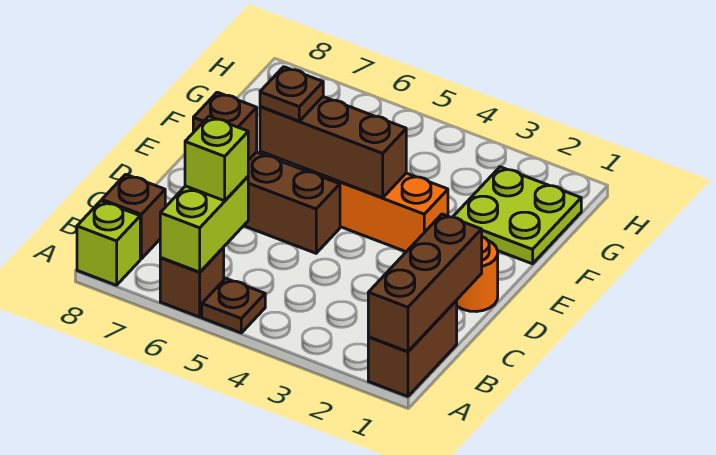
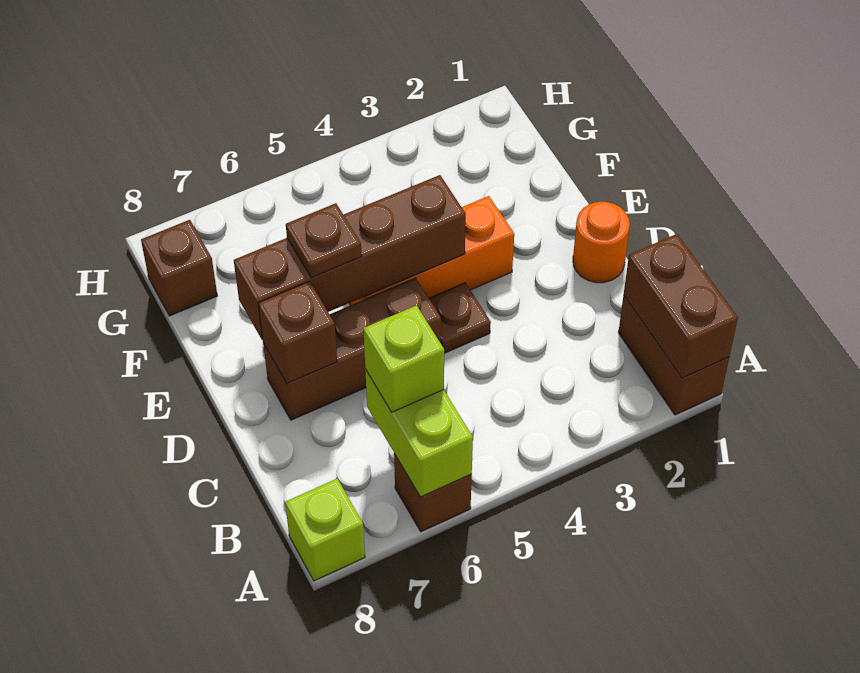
brown brick A1:C1 level 2 -> brown brick A1:B1 level 2
brown plate A5 level 1 -> brown plate D4 level 1
brown brick B8 level 1 -> brown brick G8 level 1
brown brick E4:E6 level 2 -> brown brick E4:E7 level 2
lime plate F1:G2 level 1 -> none

